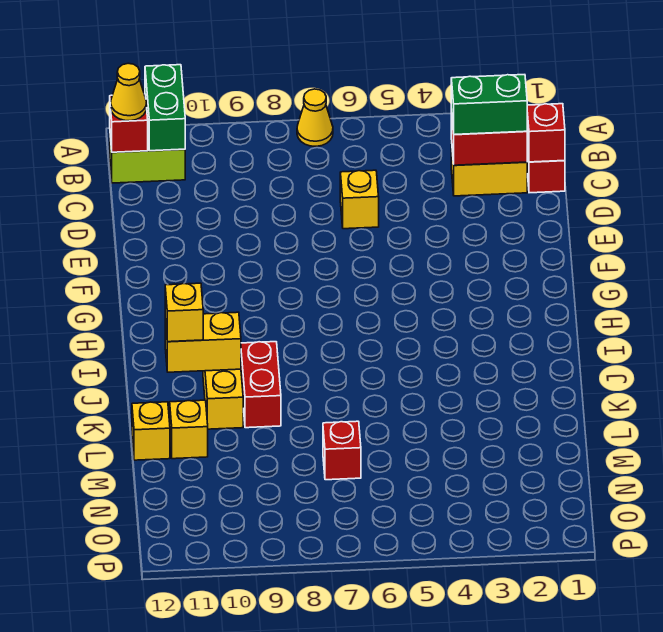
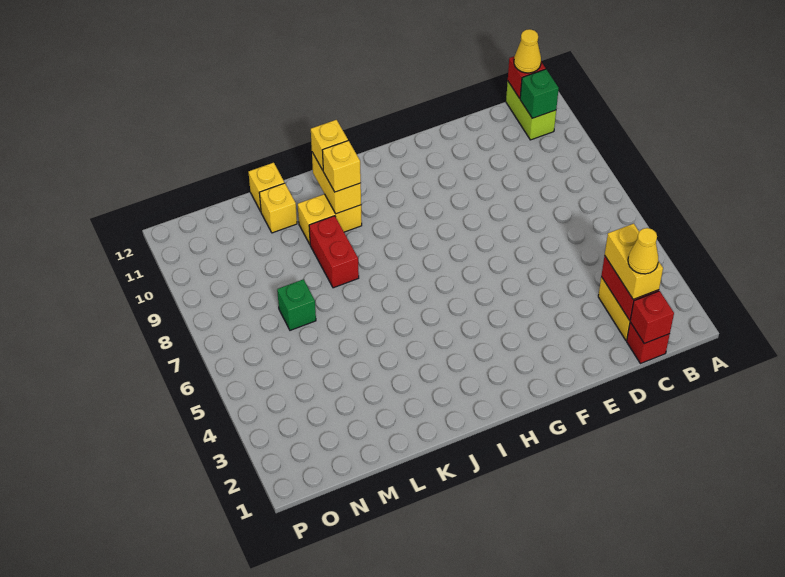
yellow cone A7 level 1 -> yellow cone C2 level 4
green brick A11:B11 level 2 -> green brick B11 level 2
green brick C2:C3 level 3 -> yellow brick C2:C3 level 3
yellow brick D6 level 1 -> yellow brick J10 level 3
red brick J9:K9 level 1 -> red brick K8:K9 level 1
red brick M7 level 1 -> green brick M7 level 1

